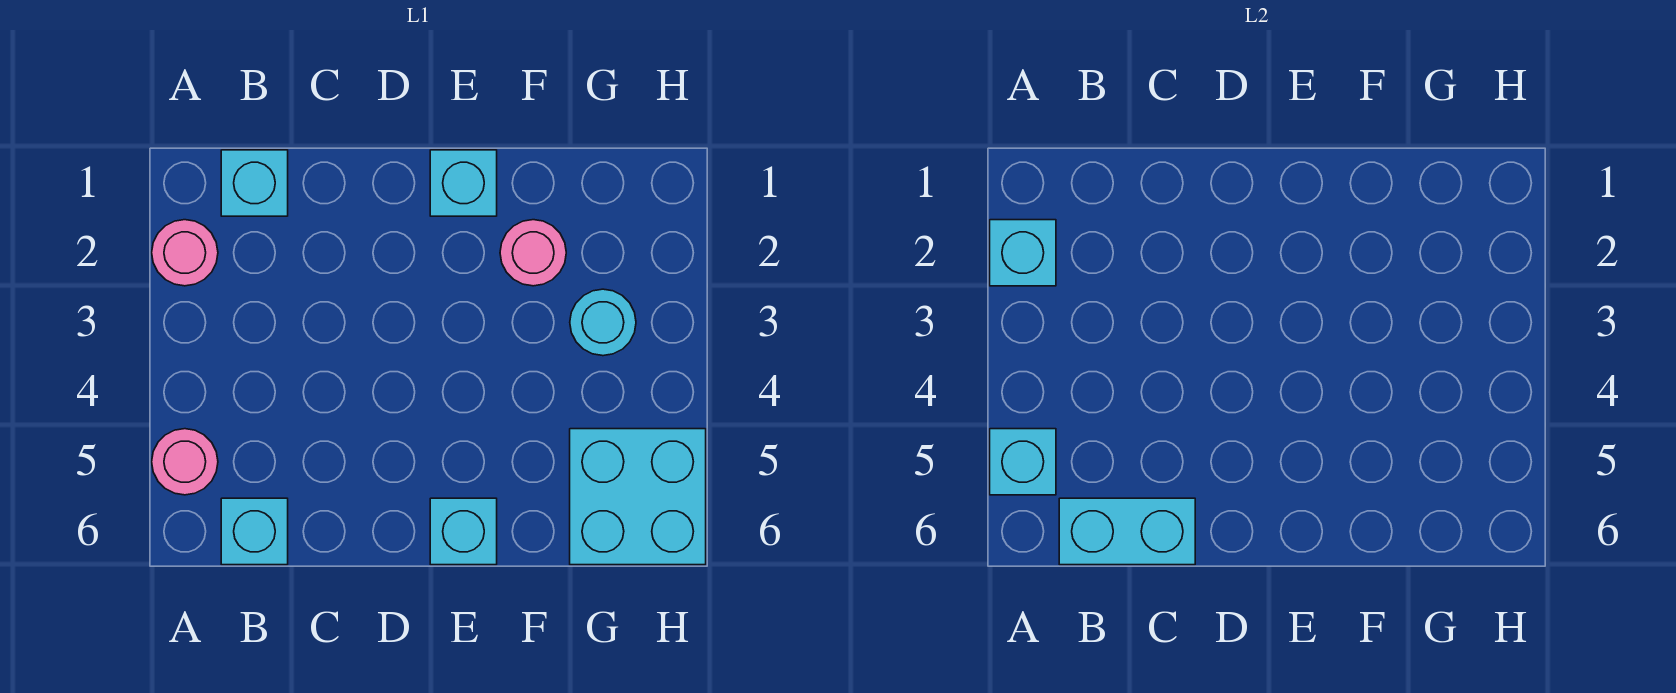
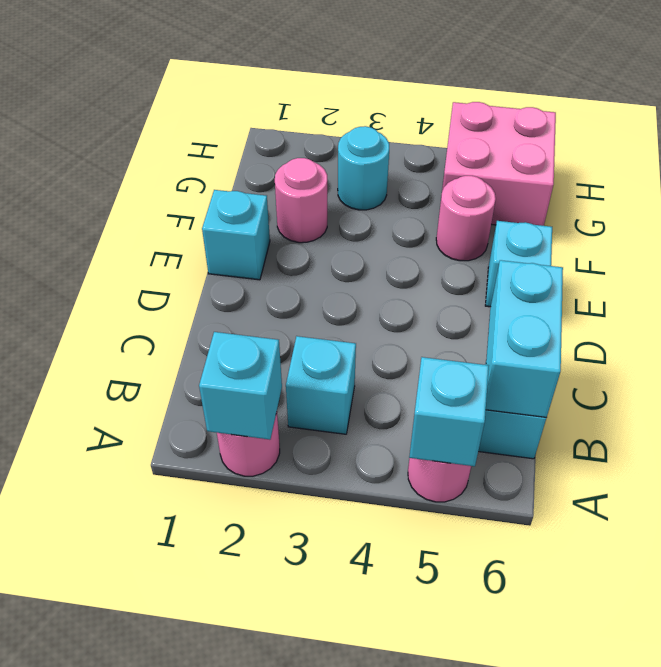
cyan brick B1 level 1 -> cyan brick B3 level 1
none -> pink round brick F5 level 1
cyan brick G5:H6 level 1 -> pink brick G5:H6 level 1

